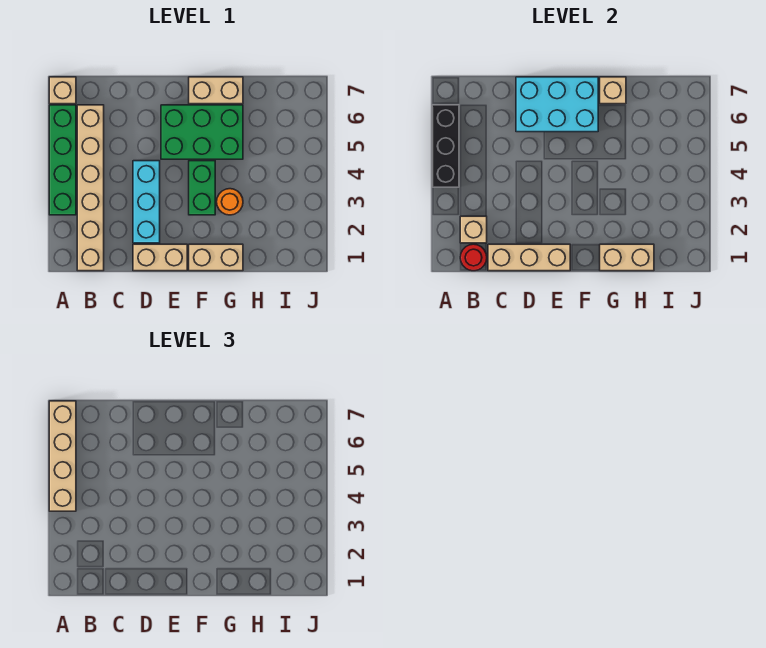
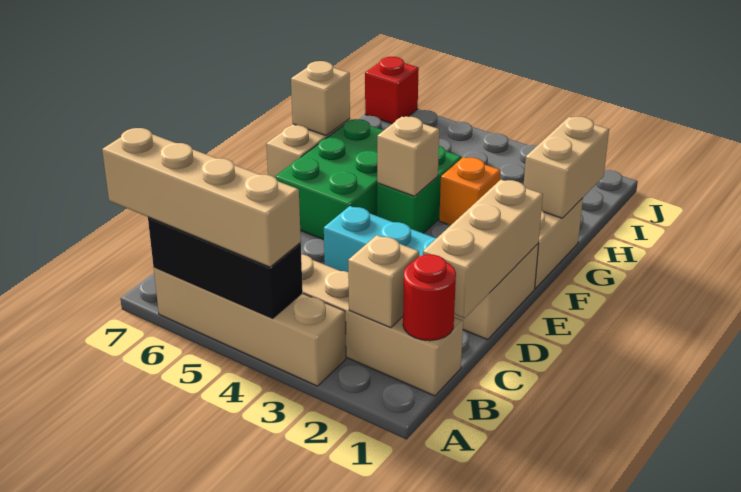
green brick A3:A6 level 1 -> tan brick A3:A6 level 1
tan brick A7 level 1 -> tan brick F4 level 2
cyan brick D6:F7 level 2 -> none
green brick F3:F4 level 1 -> green brick F4:G4 level 1
orange round brick G3 level 1 -> orange brick G3 level 1
none -> red brick J7 level 1

